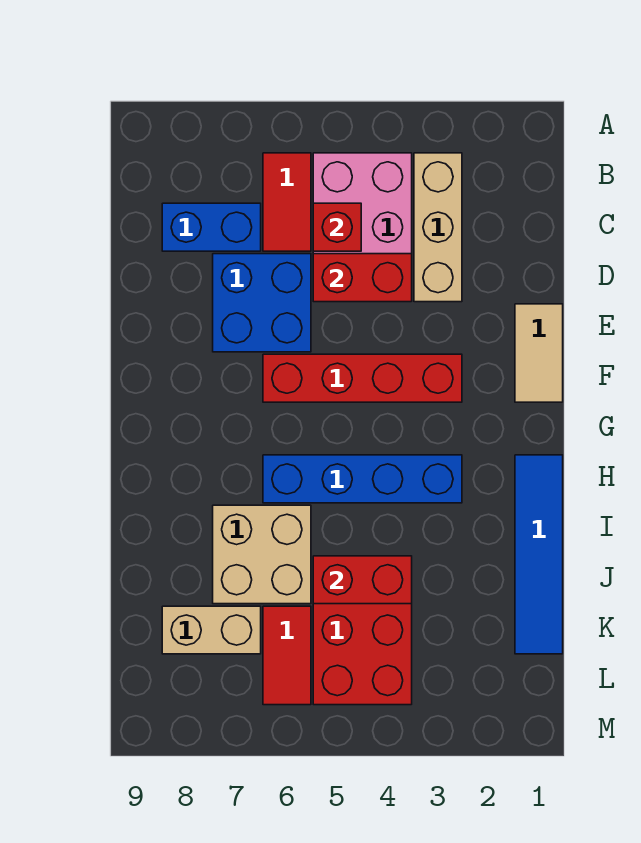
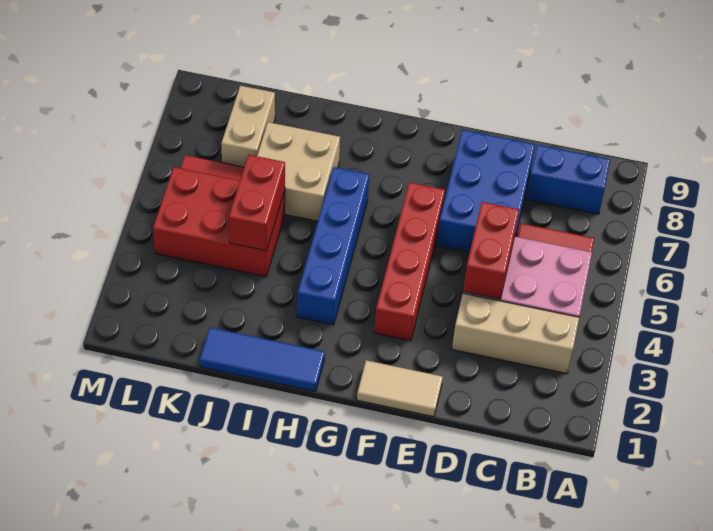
red brick C5 level 2 -> none
blue brick C7:C8 level 1 -> blue brick B8:C8 level 1
blue brick D6:E7 level 1 -> blue brick D6:E8 level 1
blue tile H1:K1 level 1 -> blue tile H1:J1 level 1

